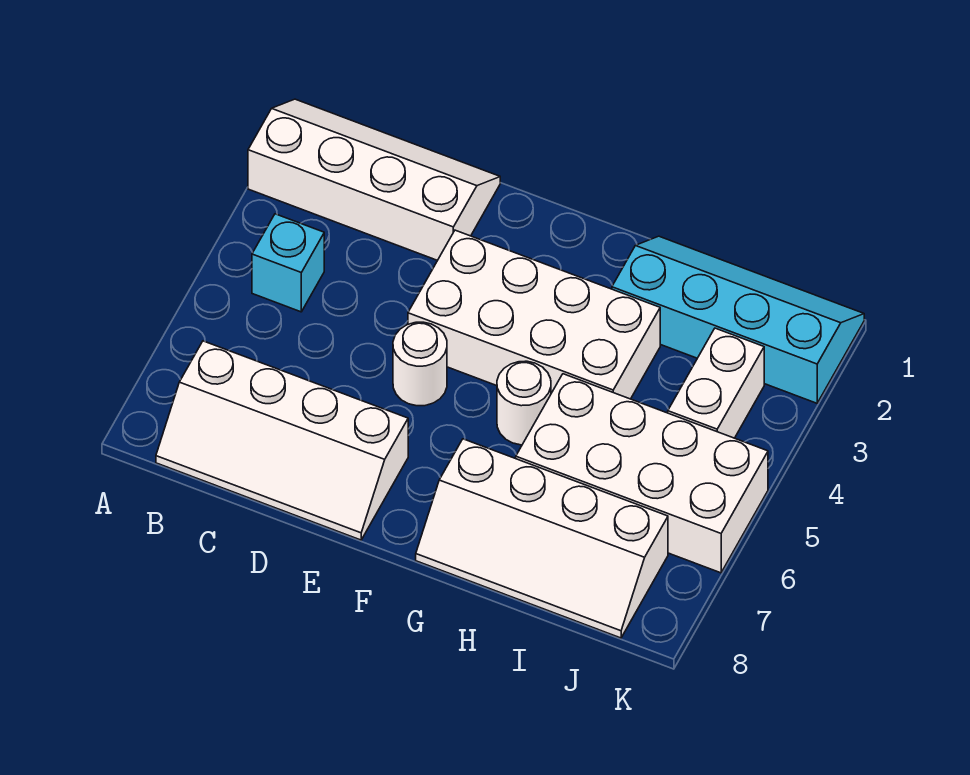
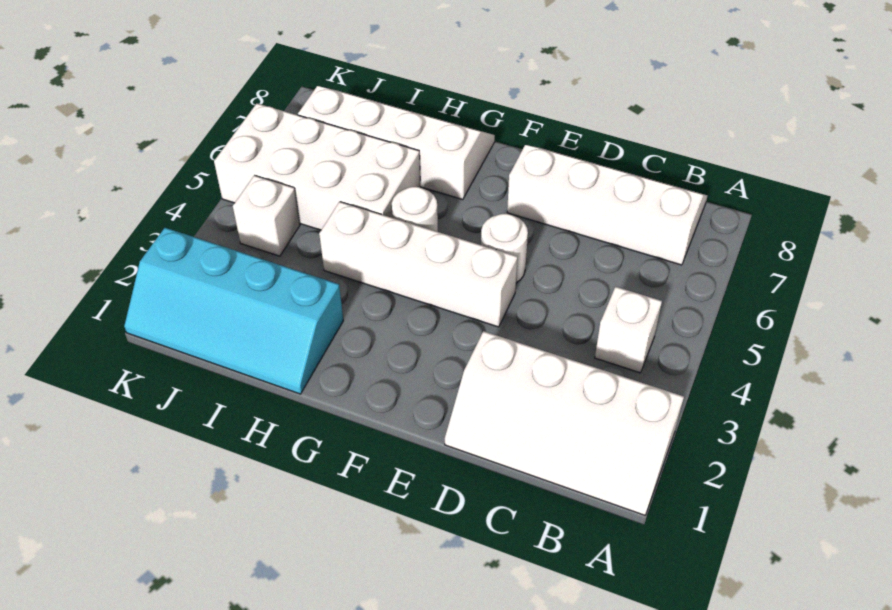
cyan brick B4 level 1 -> white brick B4 level 1
white brick E3:H4 level 1 -> white brick E4:H4 level 1
white brick J3:J4 level 1 -> white brick J4 level 1

